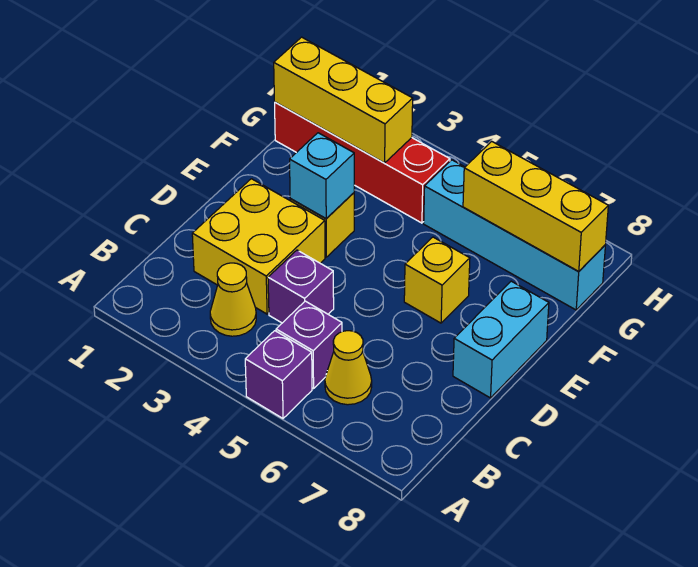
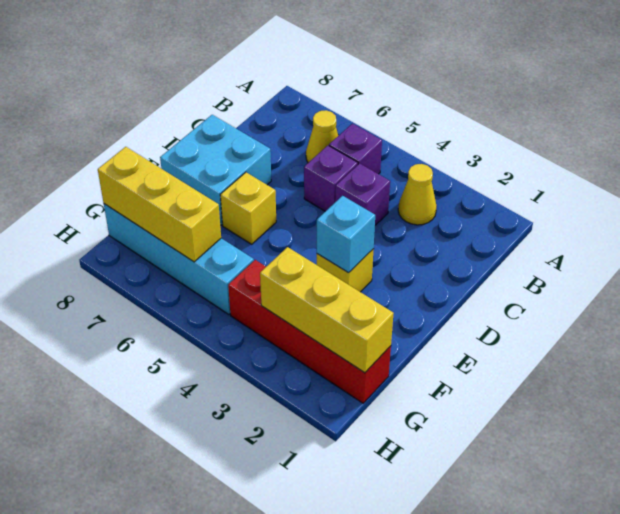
purple brick A5 level 1 -> purple brick C5 level 1
yellow brick C2:D3 level 1 -> none
cyan brick D8:E8 level 1 -> cyan brick D7:E8 level 1

